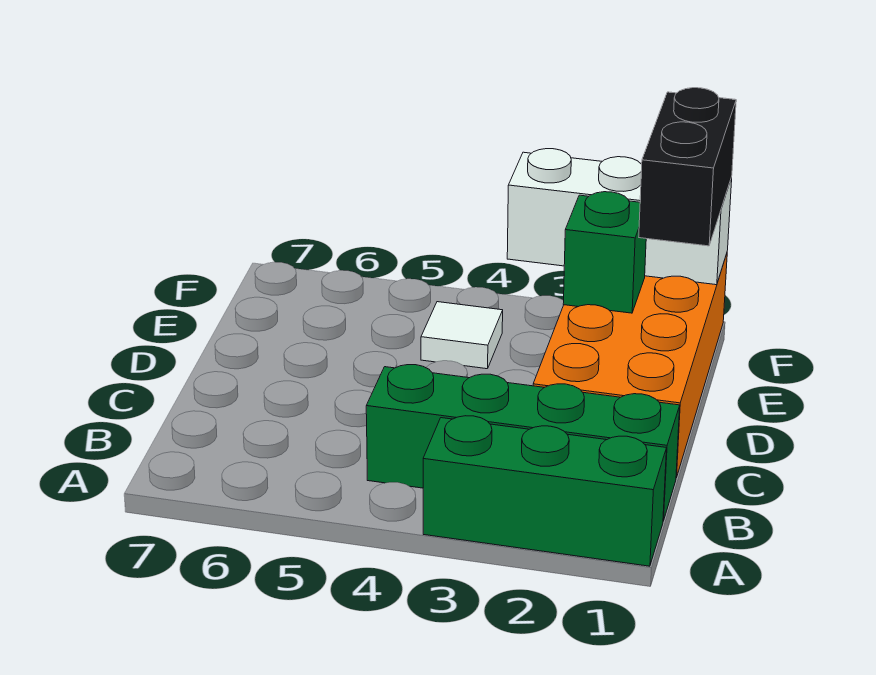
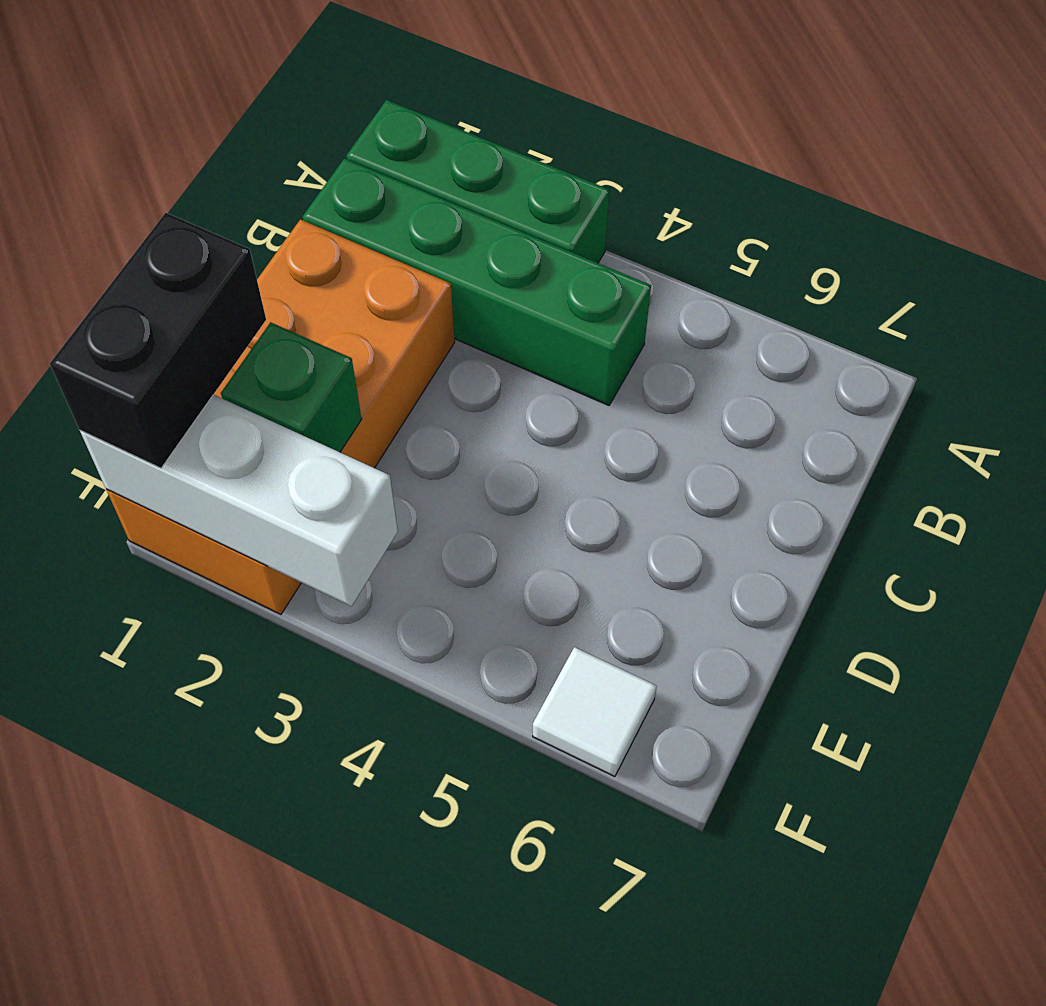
white tile E4 level 1 -> white tile F6 level 1

